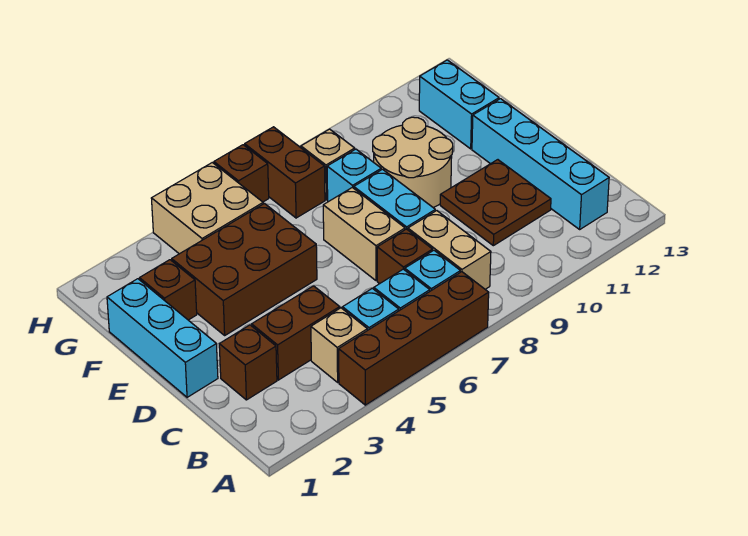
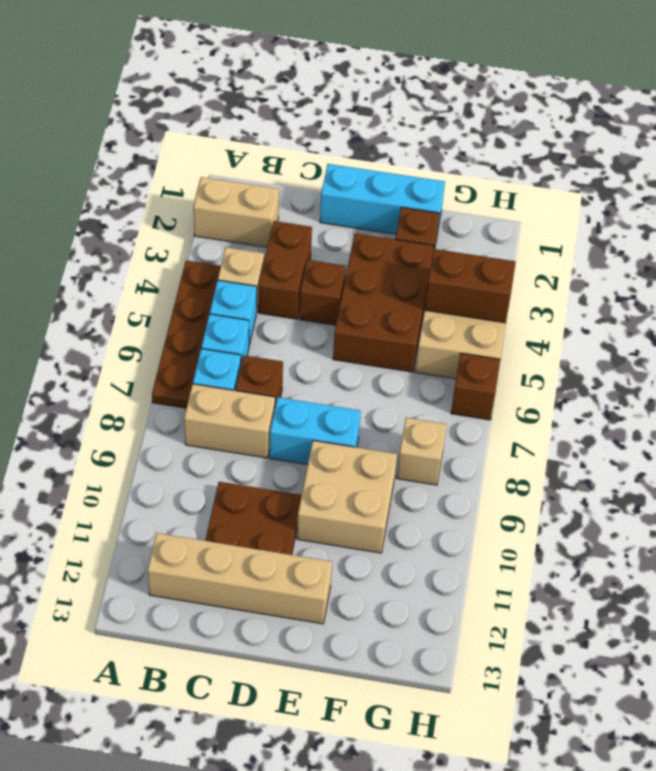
brown brick A4:A7 level 1 -> brown plate A4:A7 level 1
cyan brick B12:E12 level 1 -> tan brick B12:E12 level 1
brown brick C2 level 1 -> brown brick D4 level 1
tan brick D7:E7 level 1 -> tan brick A2:B2 level 1
tan round brick E9:F10 level 1 -> tan brick E9:F10 level 1
cyan brick F8 level 1 -> none
cyan brick F12:G12 level 1 -> none
brown brick G7:H7 level 1 -> brown brick G4:H4 level 2

